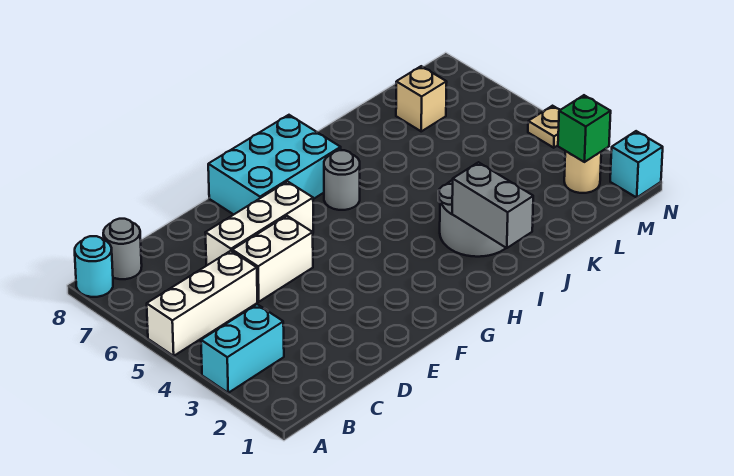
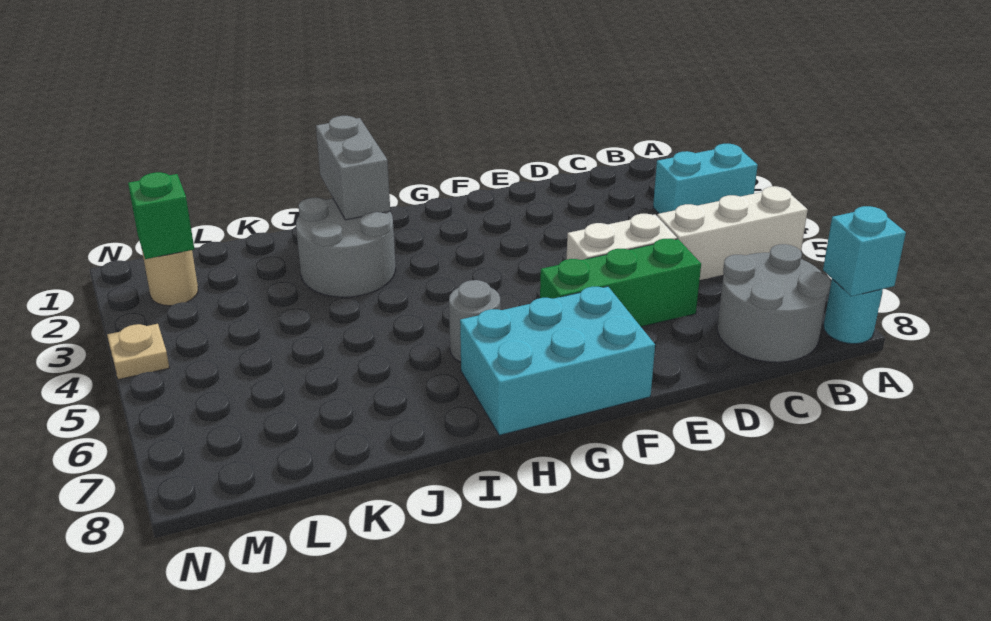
grey round brick B8 level 1 -> grey round brick B7:C8 level 1
white brick D6:F6 level 1 -> green brick D6:F6 level 1
tan brick L7 level 1 -> none
cyan brick N1 level 1 -> cyan brick A8 level 2

